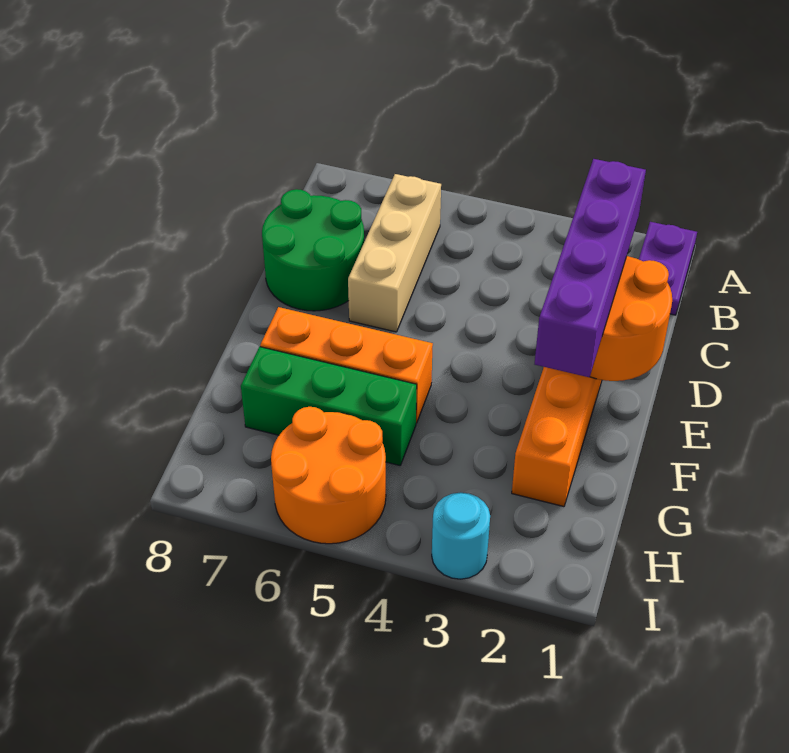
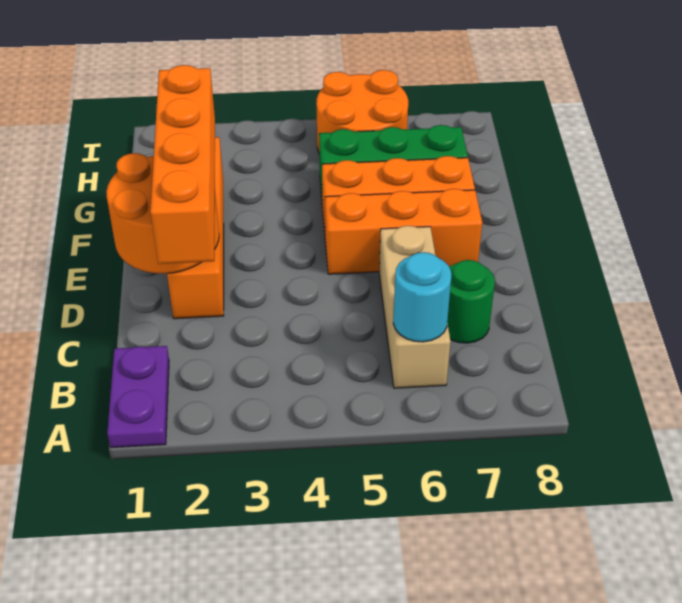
purple brick C2:F2 level 3 -> orange brick C2:F2 level 3
green round brick C7:D8 level 1 -> green round brick C7 level 1
none -> orange brick E5:E7 level 1
cyan round brick I3 level 1 -> cyan round brick B6 level 2

